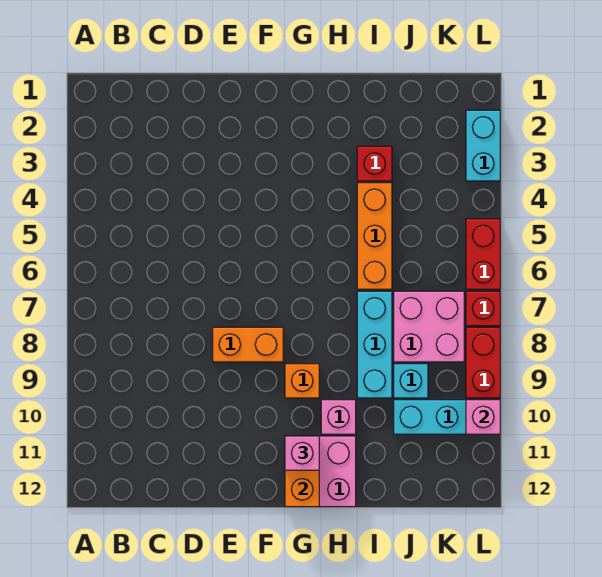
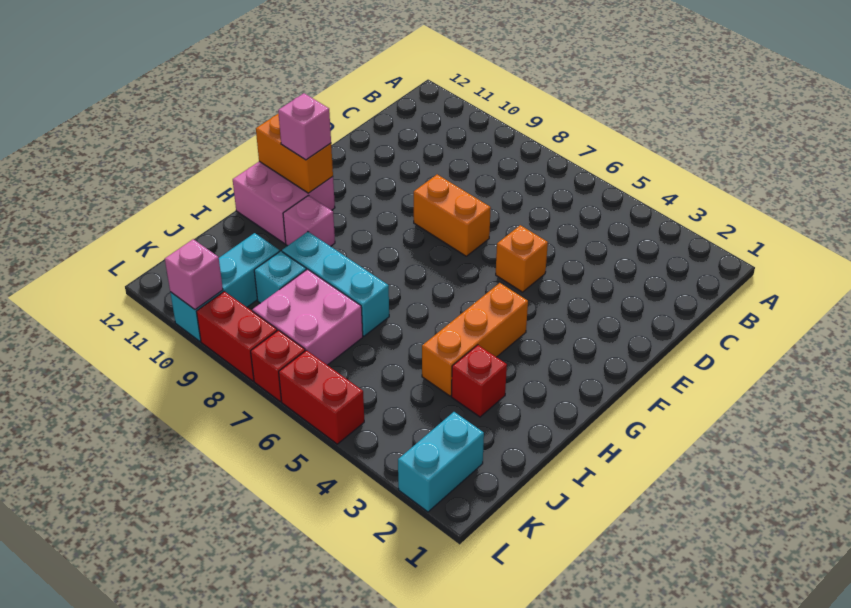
orange brick E8:F8 level 1 -> orange brick E7:E8 level 1
orange brick G9 level 1 -> orange brick E5 level 1
orange brick I4:I6 level 1 -> orange brick G4:I4 level 1
cyan brick L2:L3 level 1 -> cyan brick K2:L2 level 1

